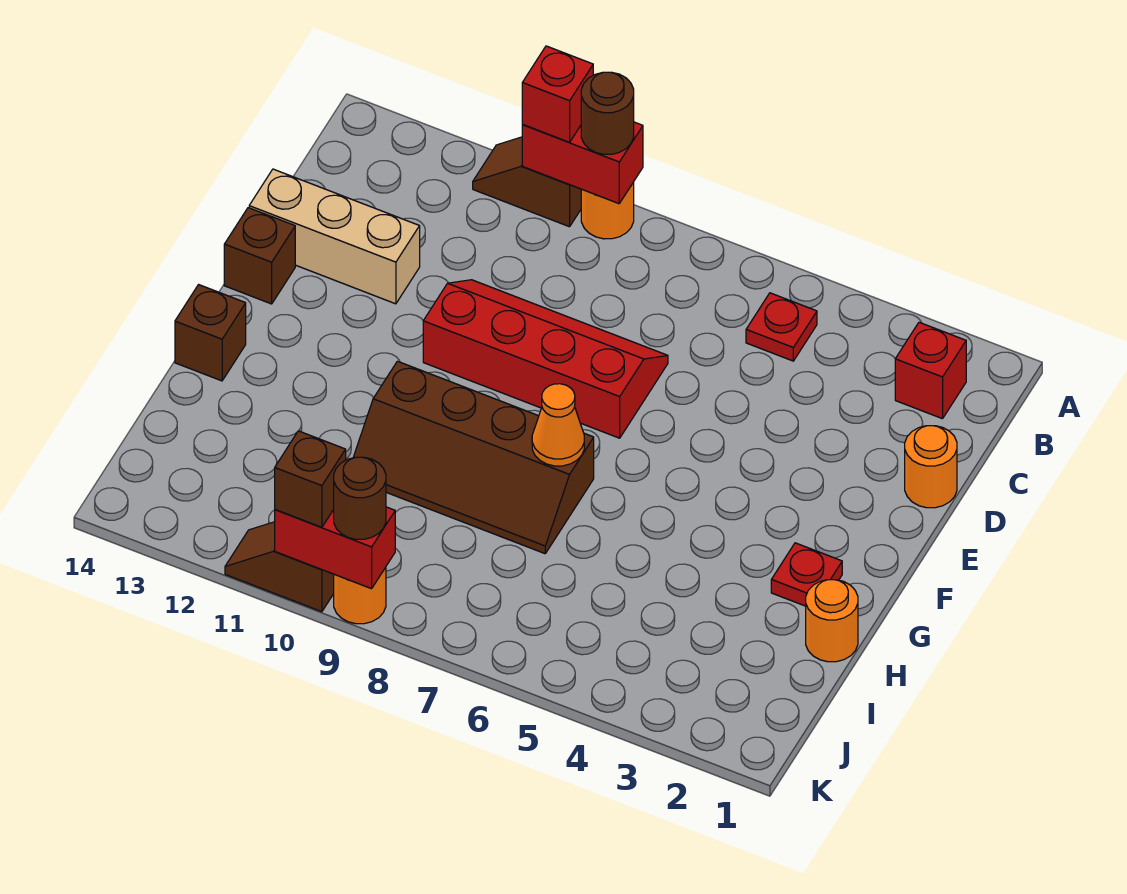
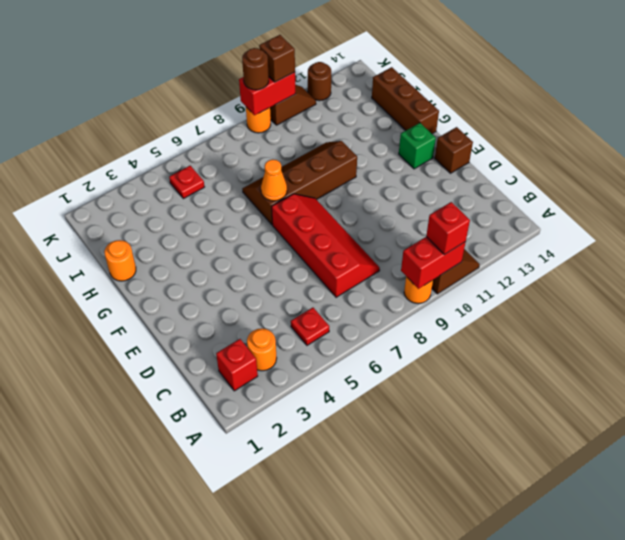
brown round brick A9 level 3 -> brown round brick K12 level 1
orange round brick D1 level 1 -> orange round brick B3 level 1
red slope D7:E10 level 1 top E -> red slope C7:F8 level 1 top 7
tan brick D12:D14 level 1 -> none
none -> green brick F13 level 1
red plate G2 level 1 -> red plate J5 level 1
brown brick G14 level 1 -> brown brick G14:I14 level 1

